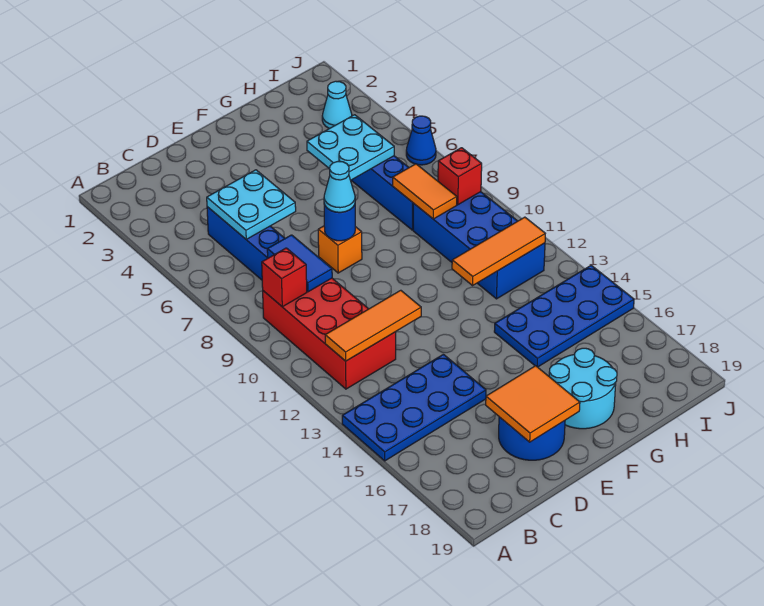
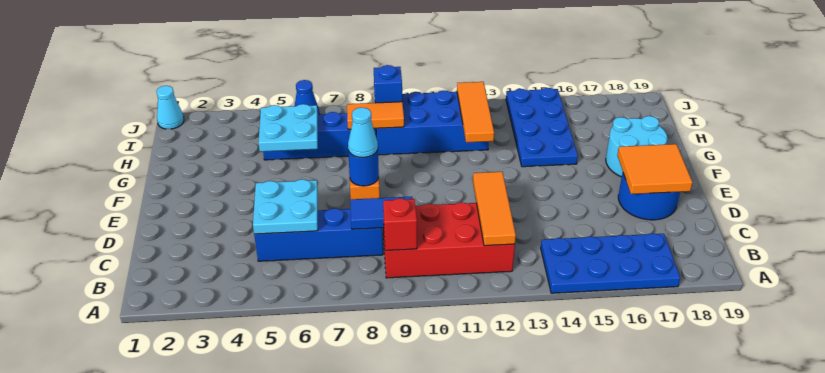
blue plate A14:D15 level 1 -> blue plate A14:B17 level 1
cyan cone I3 level 1 -> cyan cone J1 level 1
red brick I9 level 2 -> blue brick I9 level 2

